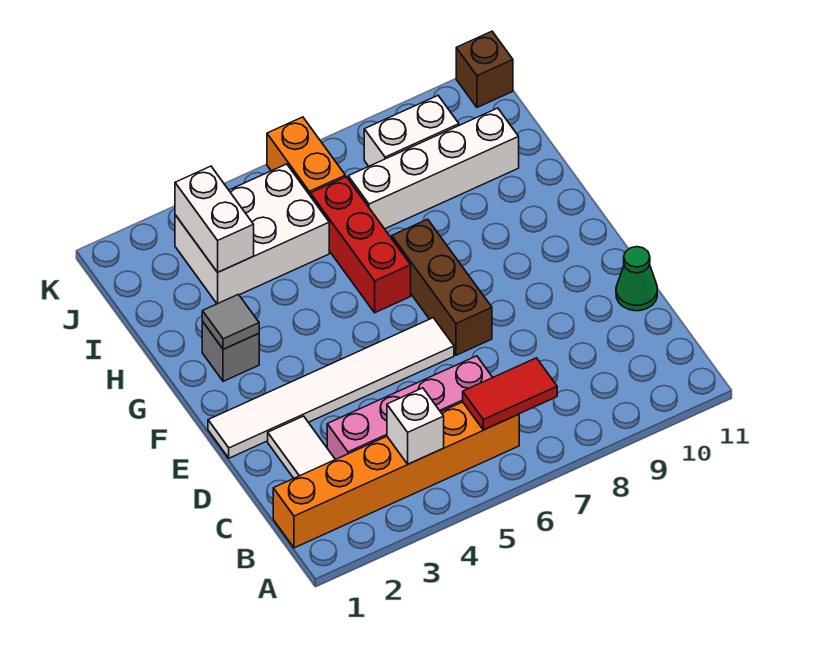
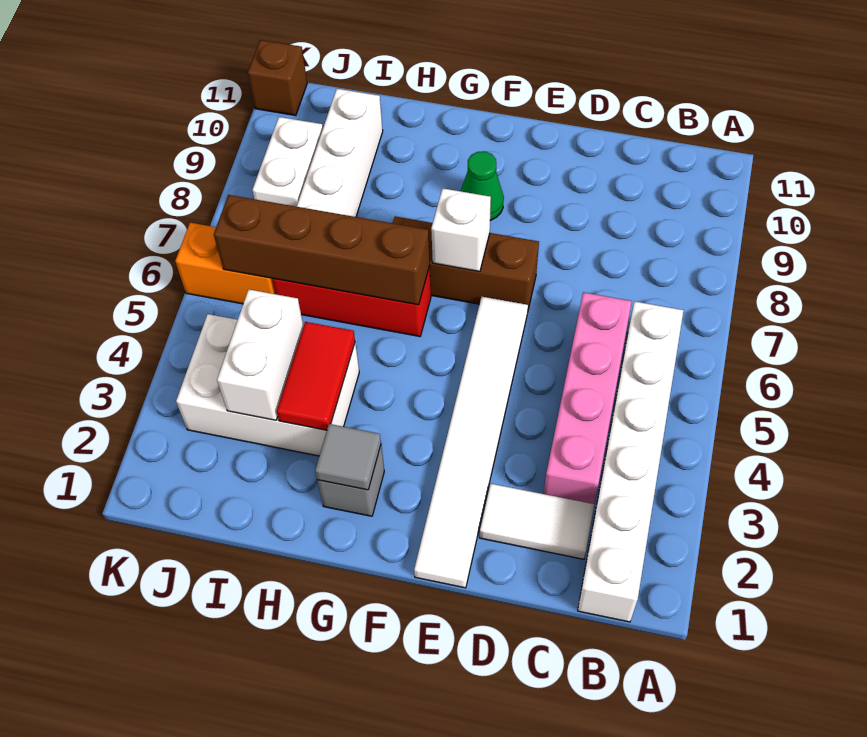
orange brick B1:B6 level 1 -> white brick B1:B6 level 1
white brick B4 level 2 -> white brick F7 level 2
red tile B6:B7 level 2 -> red tile H3:H4 level 2
green cone D11 level 1 -> green cone F9 level 1
none -> brown brick G6:J6 level 2
white brick I3:J5 level 1 -> white brick H3:J4 level 1
white brick I3:J3 level 2 -> white brick I3:I4 level 2

